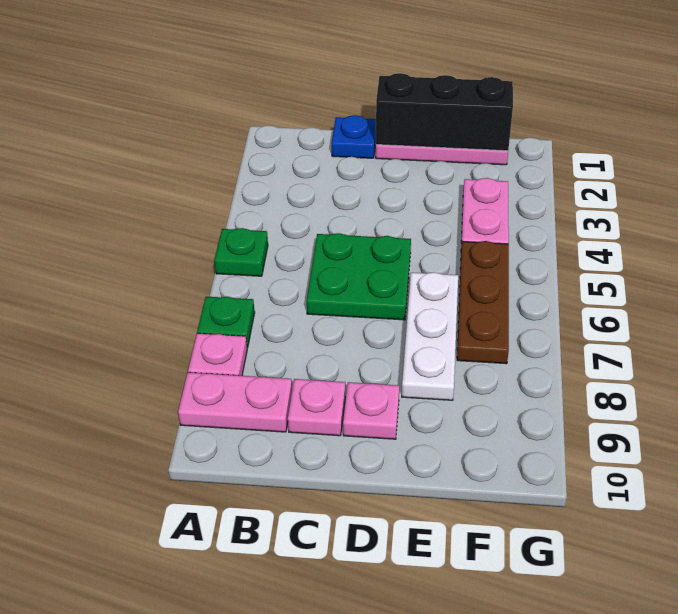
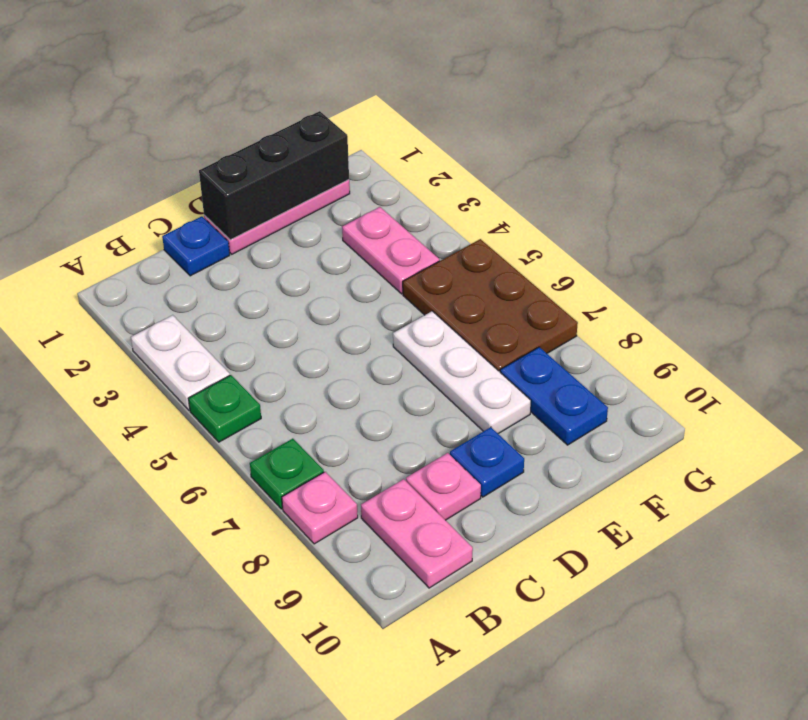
none -> white plate A3:A4 level 1
pink plate A9:B9 level 1 -> pink plate B9:B10 level 1
green plate C5:D6 level 1 -> none
pink plate D9 level 1 -> blue plate D9 level 1
brown plate F5:F7 level 1 -> brown plate F5:G7 level 1
none -> blue plate F8:F9 level 1

